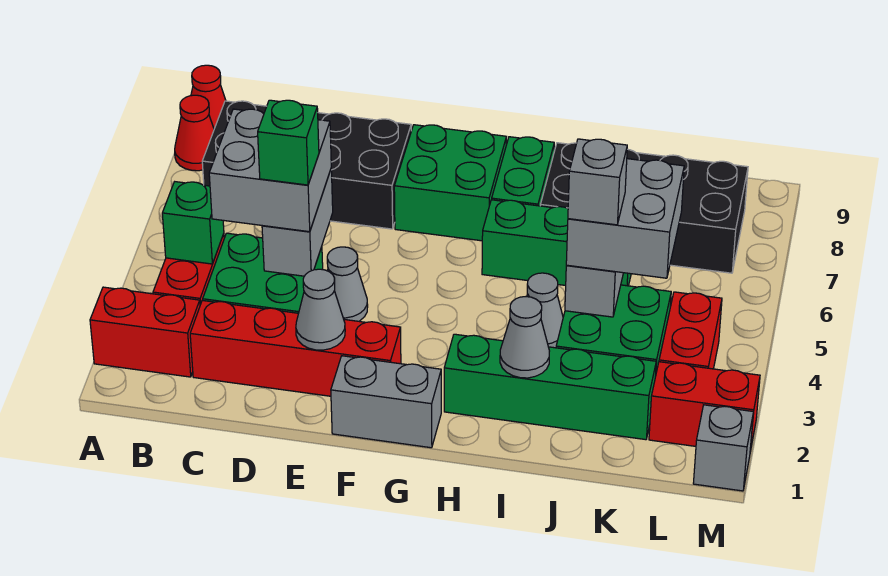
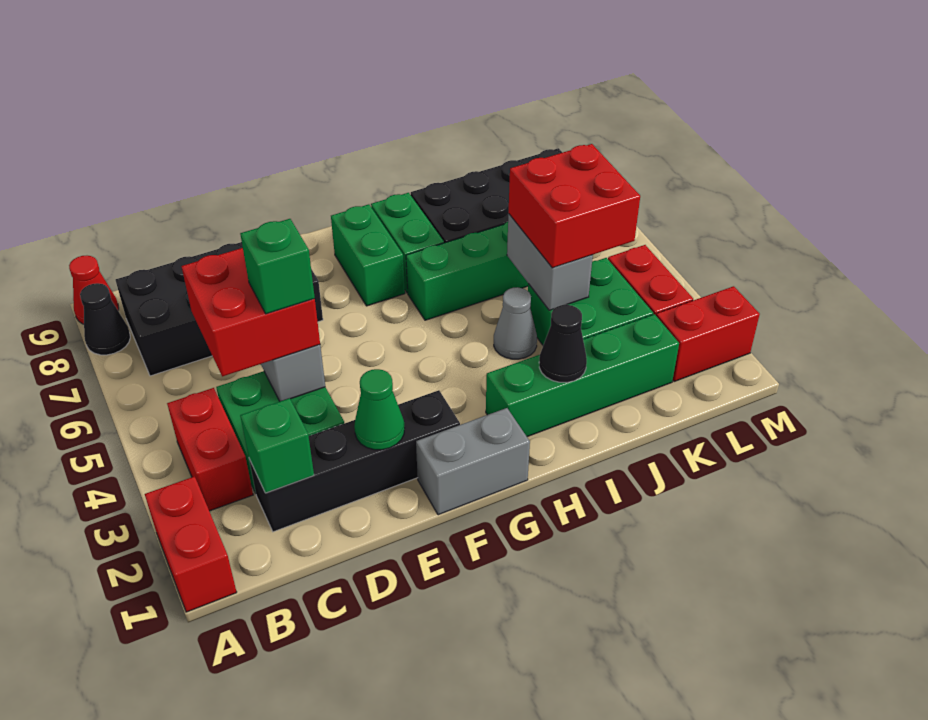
red brick A2:B2 level 1 -> red brick A1:A2 level 1
red cone A8 level 1 -> black cone A8 level 1
green brick B4 level 2 -> green brick C2 level 2
red brick C2:F2 level 1 -> black brick C2:F2 level 1
grey brick C4:D5 level 3 -> red brick C4:D5 level 3
grey cone E2 level 2 -> green cone E2 level 2
grey cone E4 level 1 -> none
green brick F7:G8 level 1 -> green brick G7:G8 level 1
grey cone I2 level 2 -> black cone I2 level 2
grey brick J4:K5 level 3 -> red brick J4:K5 level 3
grey brick J4 level 4 -> none
grey brick M1 level 1 -> none

